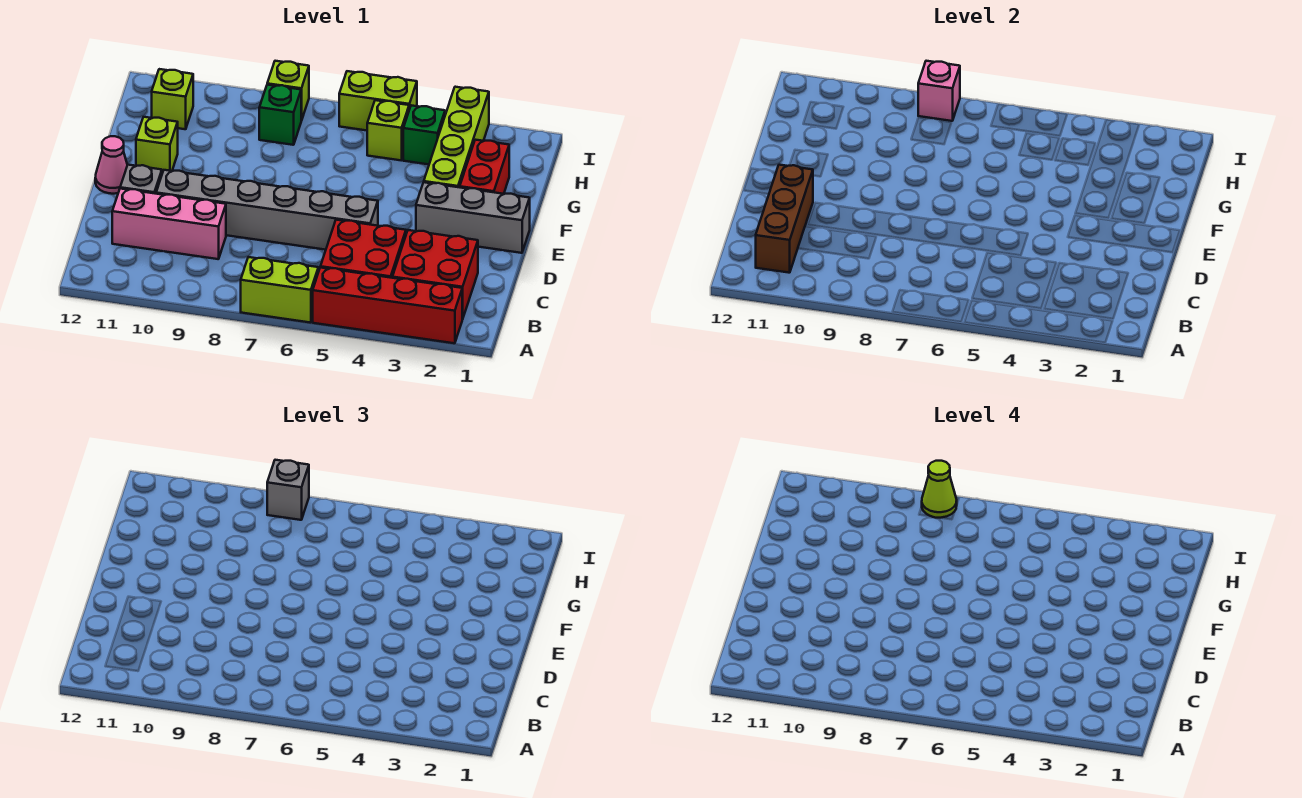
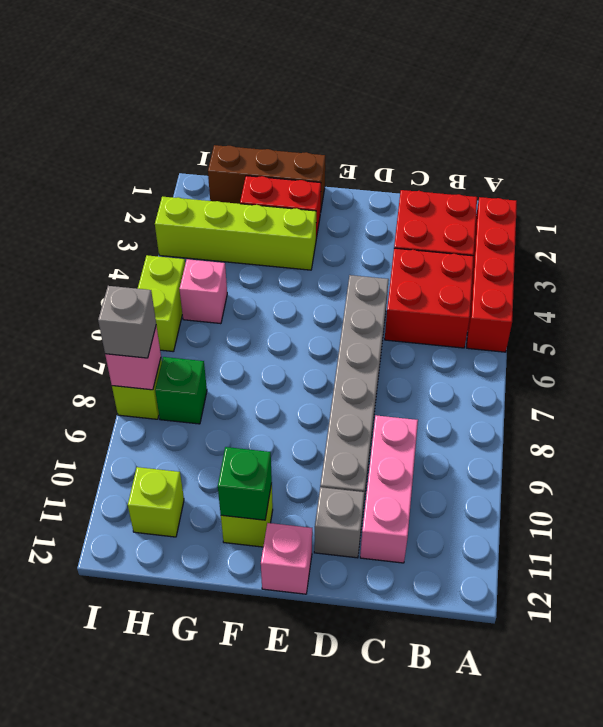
lime brick A6:A7 level 1 -> none
brown brick B11:D11 level 2 -> brown brick F1:H1 level 1
grey brick E1:E3 level 1 -> none
pink cone E12 level 1 -> pink brick E12 level 1
green brick H4 level 1 -> green brick F11 level 2
lime brick H5 level 1 -> pink brick H5 level 1
lime cone I8 level 4 -> none

